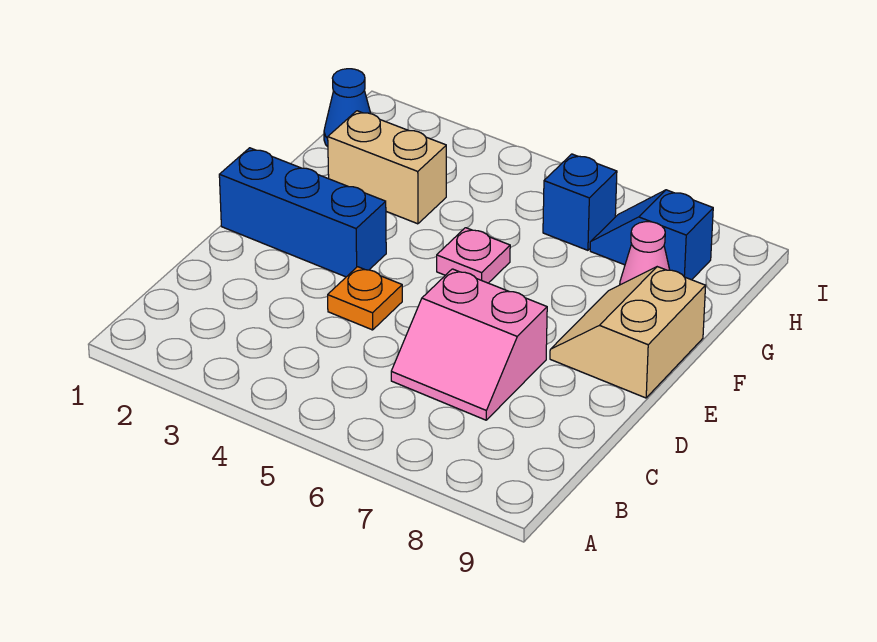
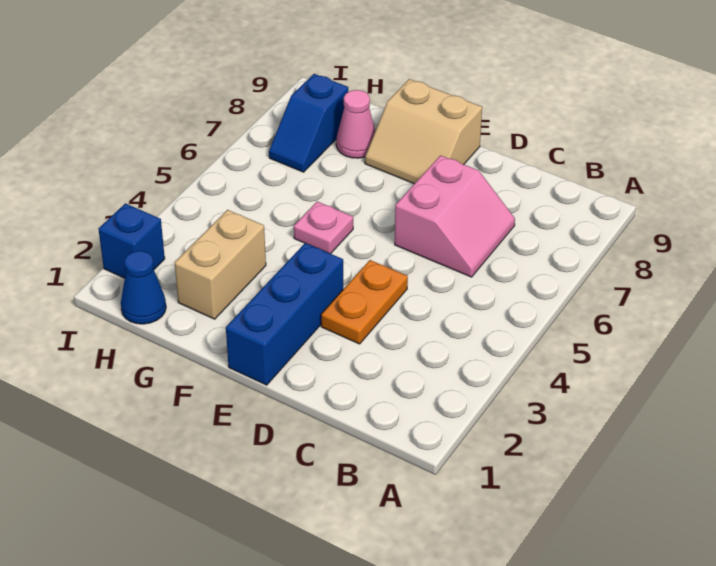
orange plate D4 level 1 -> orange plate D3:D4 level 1
blue brick H6 level 1 -> blue brick I2 level 1

